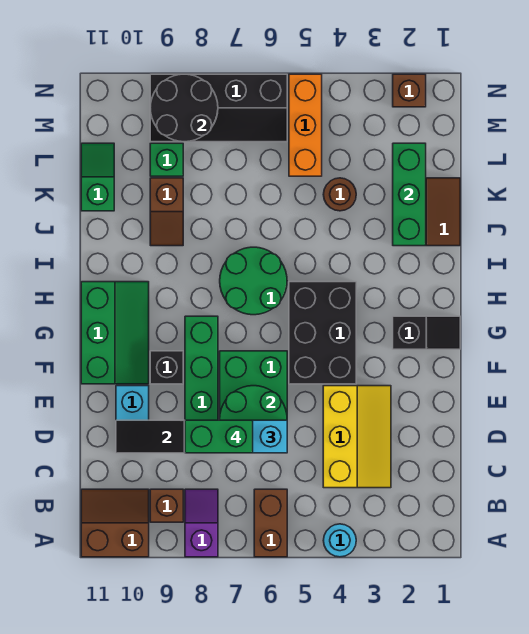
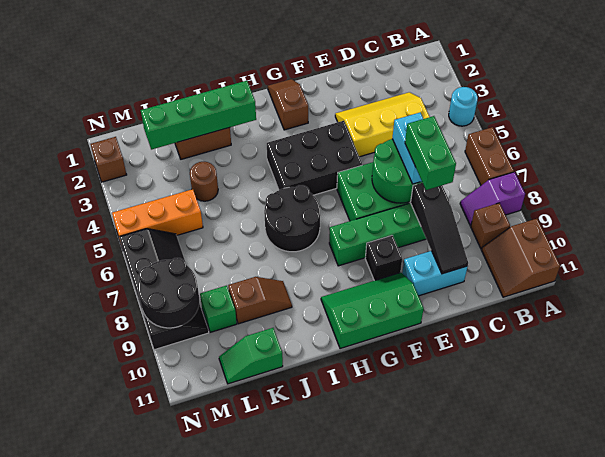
brown brick A6:B6 level 1 -> brown brick A6:A7 level 1
black slope G1:G2 level 1 top 2 -> brown slope G1:G2 level 1 top 2
green round brick H6:I7 level 1 -> black round brick H6:I7 level 1
green brick J2:L2 level 2 -> green brick I2:L2 level 2

